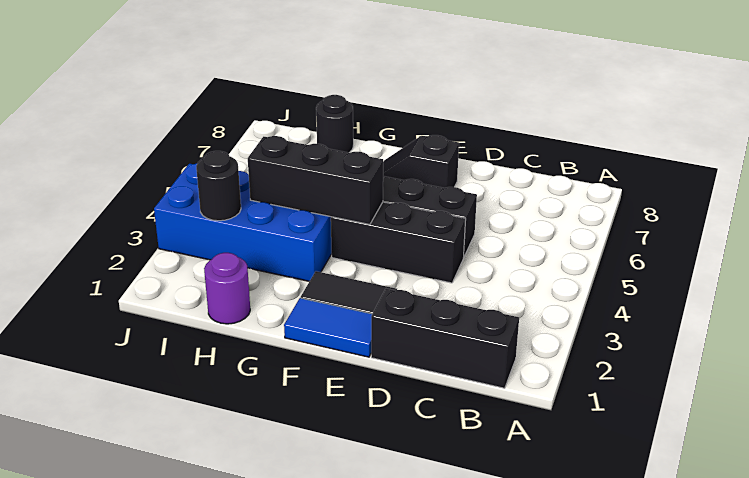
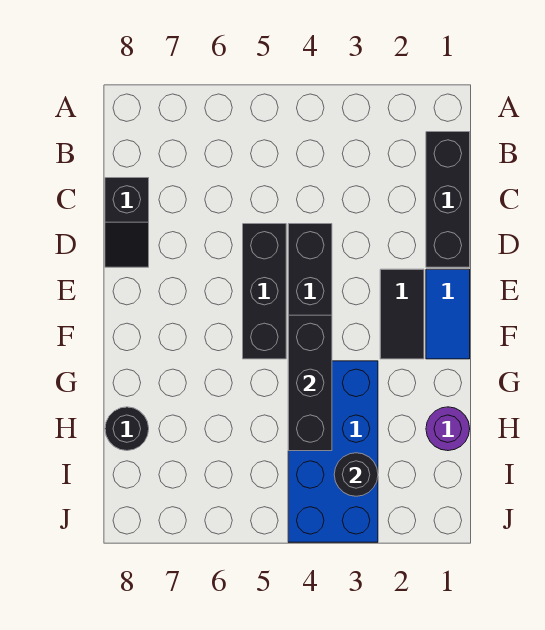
black slope E7:F7 level 1 top E -> black slope C8:D8 level 1 top C

